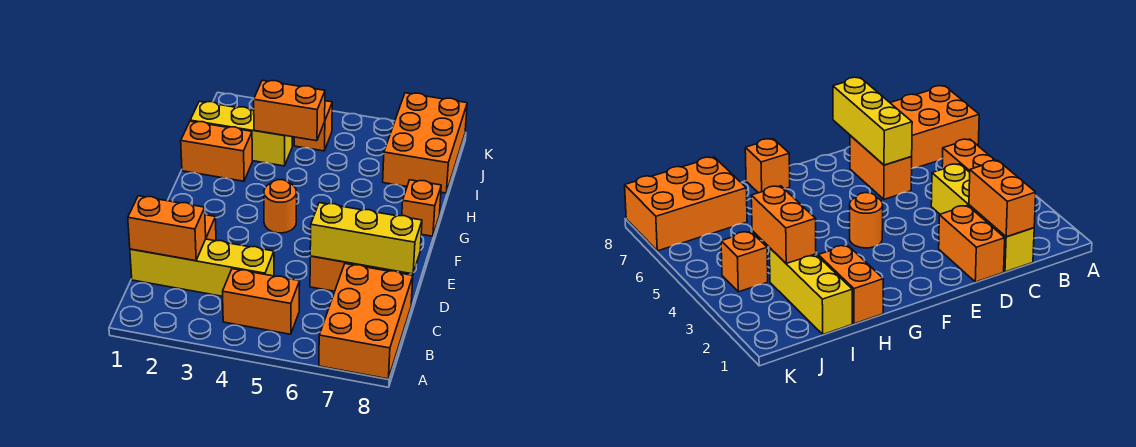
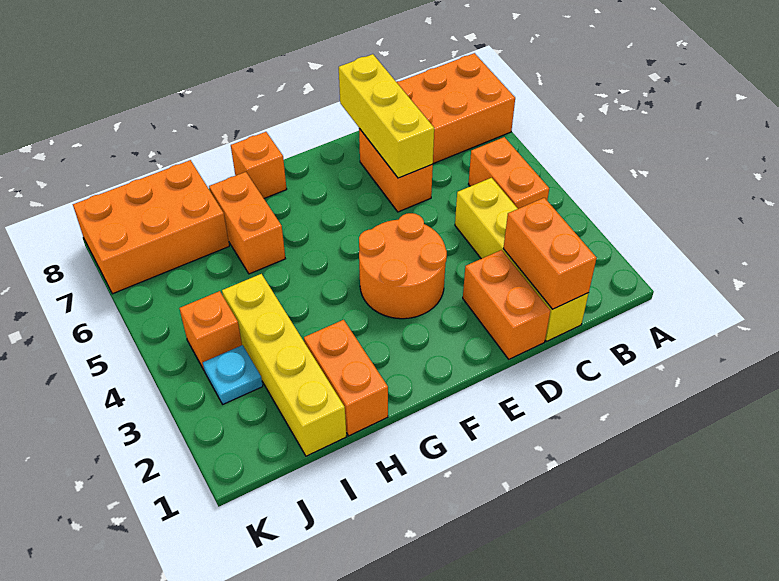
orange round brick F4 level 1 -> orange round brick E3:F4 level 1
yellow brick I1:I3 level 1 -> yellow brick I1:I4 level 1
orange brick I3:I4 level 2 -> orange brick H6:H7 level 1
none -> cyan plate J3 level 1

